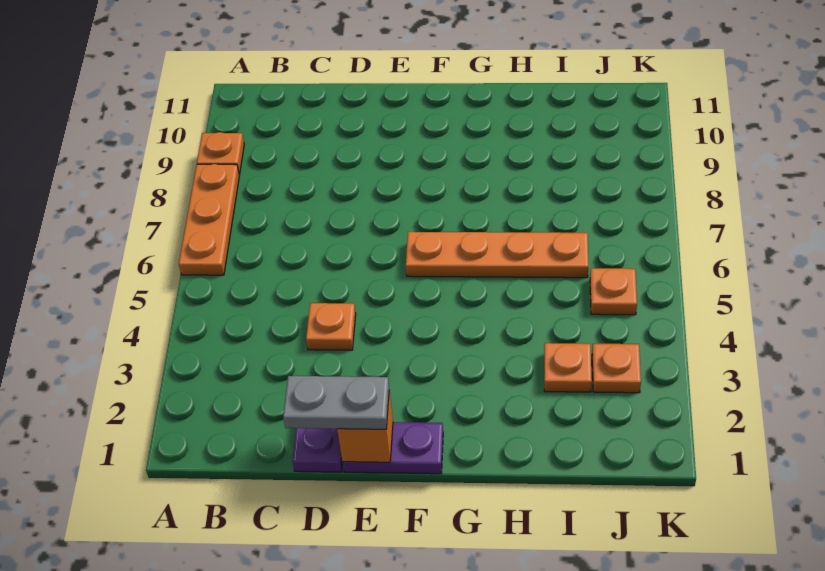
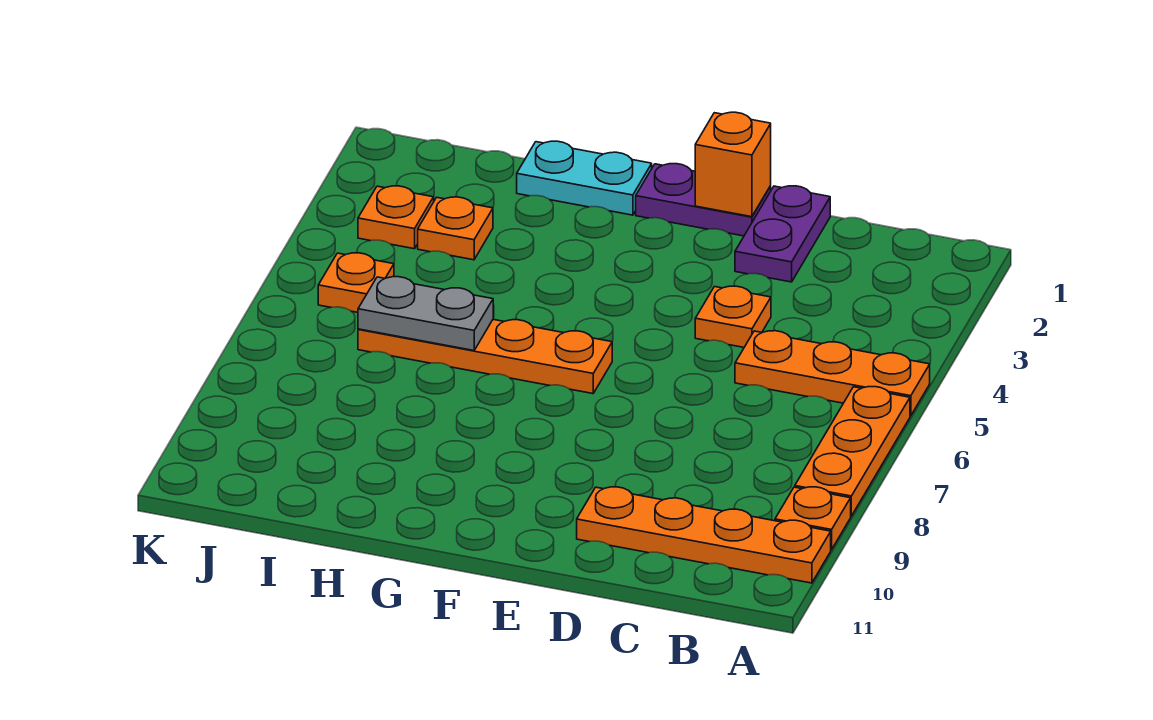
none -> orange plate A5:C5 level 1
none -> orange plate A10:D10 level 1
grey plate D1:E1 level 3 -> grey plate H6:I6 level 2
none -> cyan plate G1:H1 level 1

